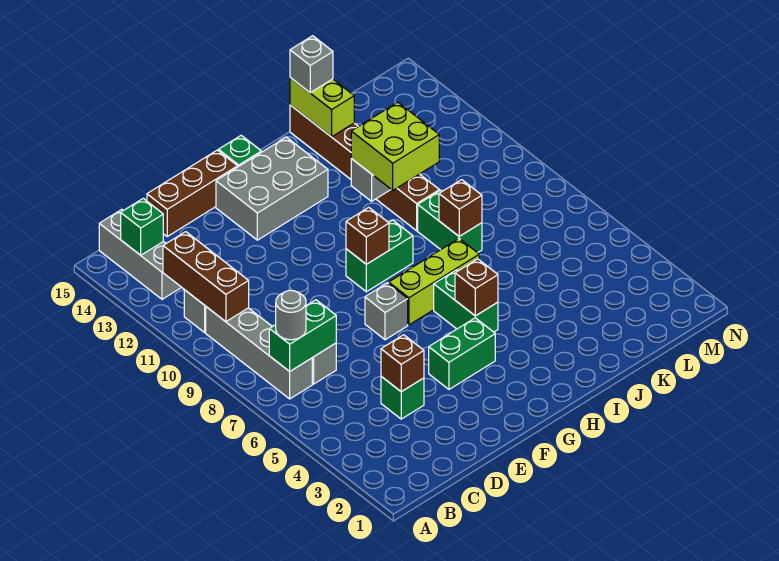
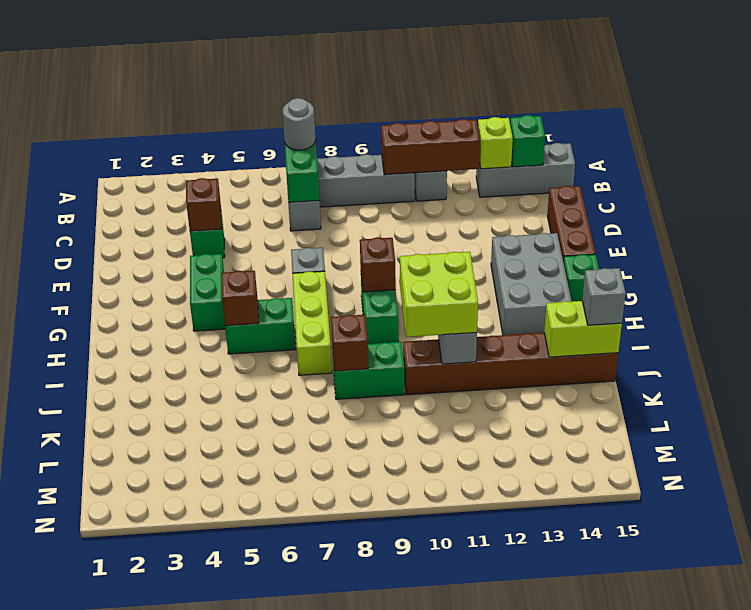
none -> lime brick B13 level 2

